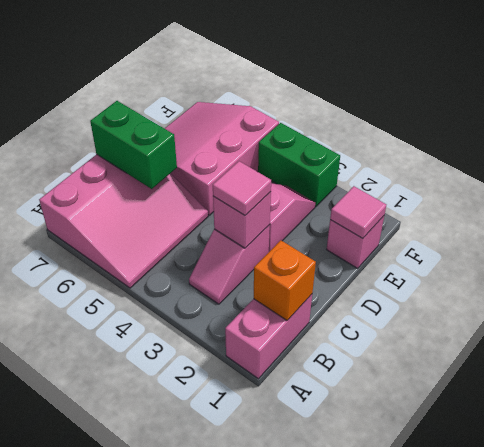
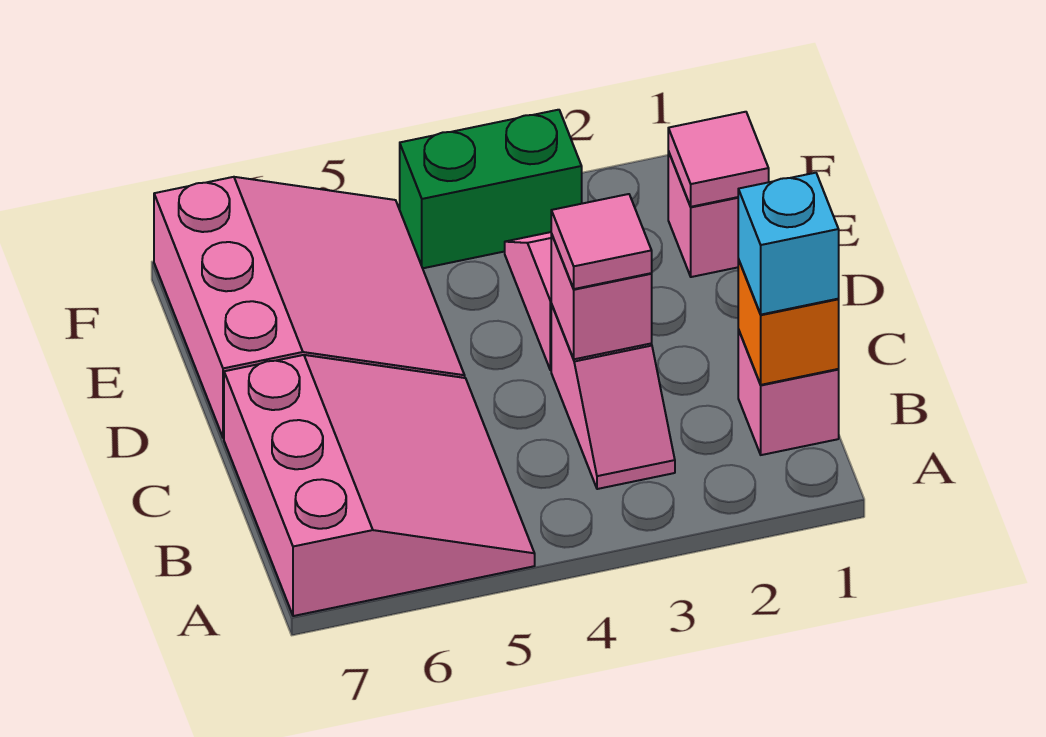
pink brick A1:B1 level 1 -> pink brick B1 level 1
none -> cyan brick B1 level 3
green brick C6:C7 level 2 -> none
pink slope D5:F7 level 1 top 5 -> pink slope D5:F7 level 1 top 7

